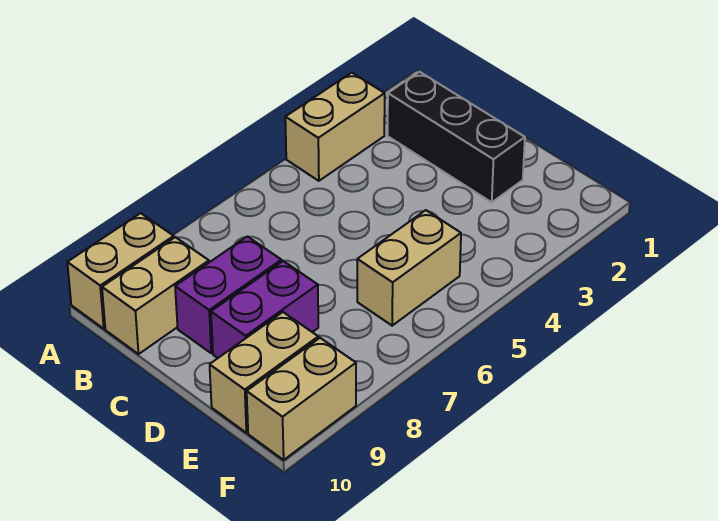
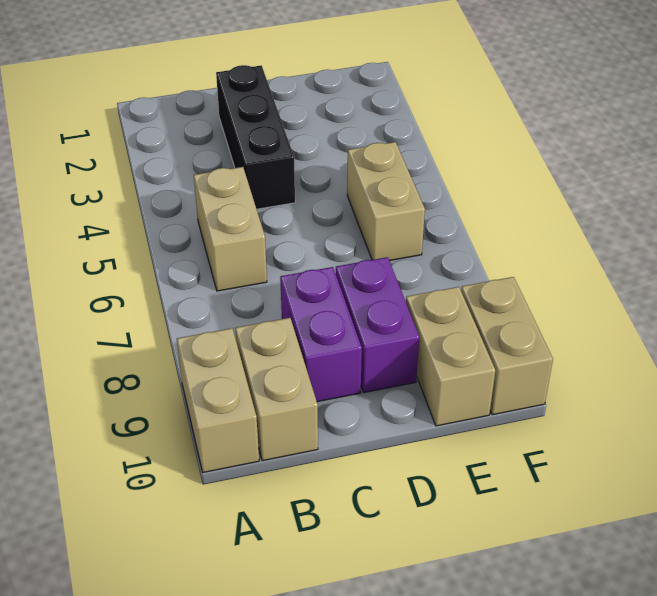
tan brick A3:A4 level 1 -> tan brick B5:B6 level 1
black brick B2:D2 level 1 -> black brick C2:C4 level 1

